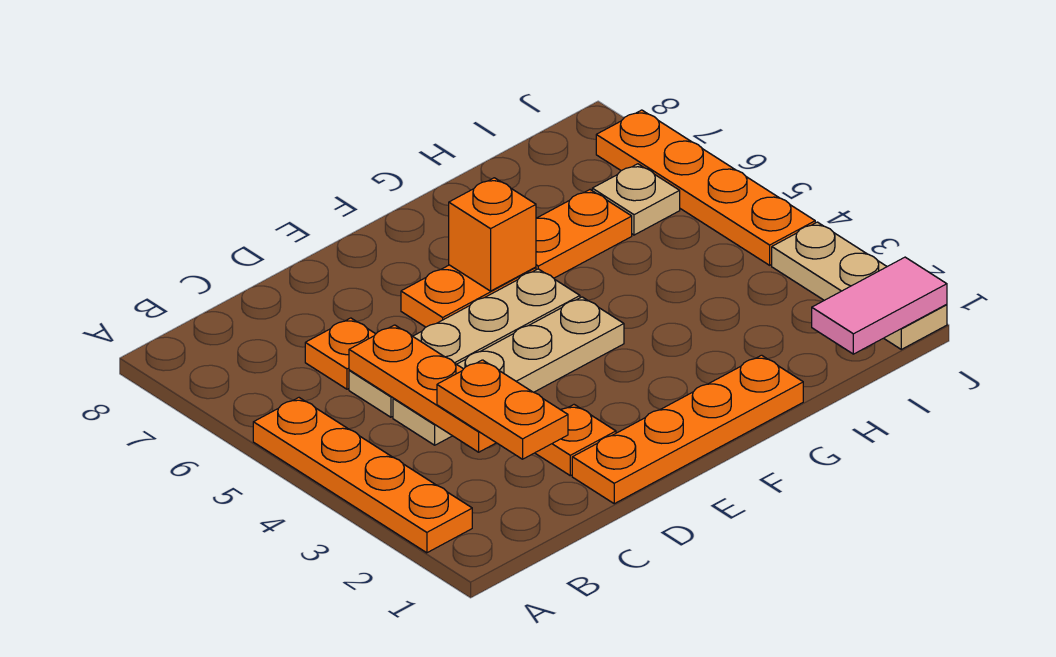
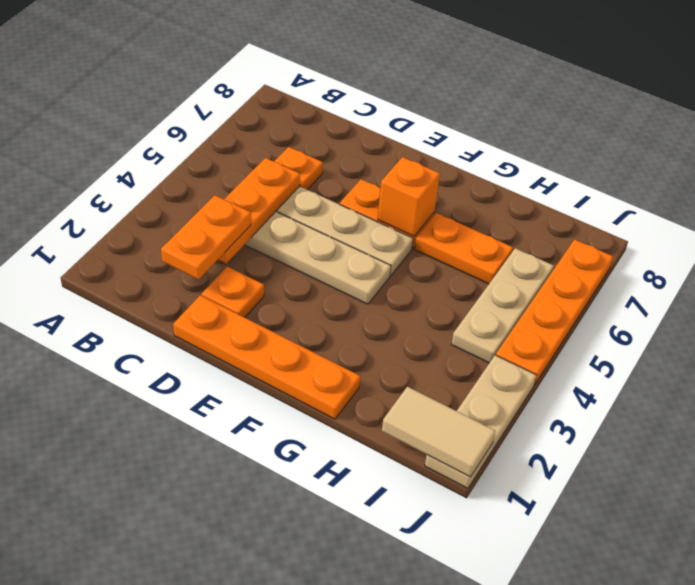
orange plate A2:A5 level 1 -> none
pink tile I1:J1 level 2 -> tan tile I1:J1 level 2
tan plate I6 level 1 -> tan plate I4:I6 level 1

